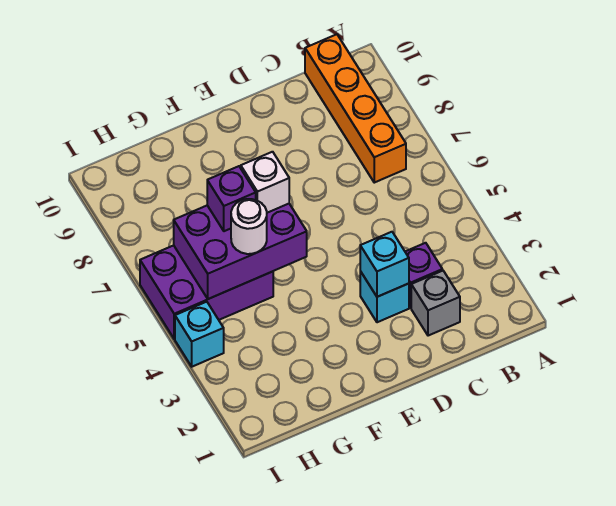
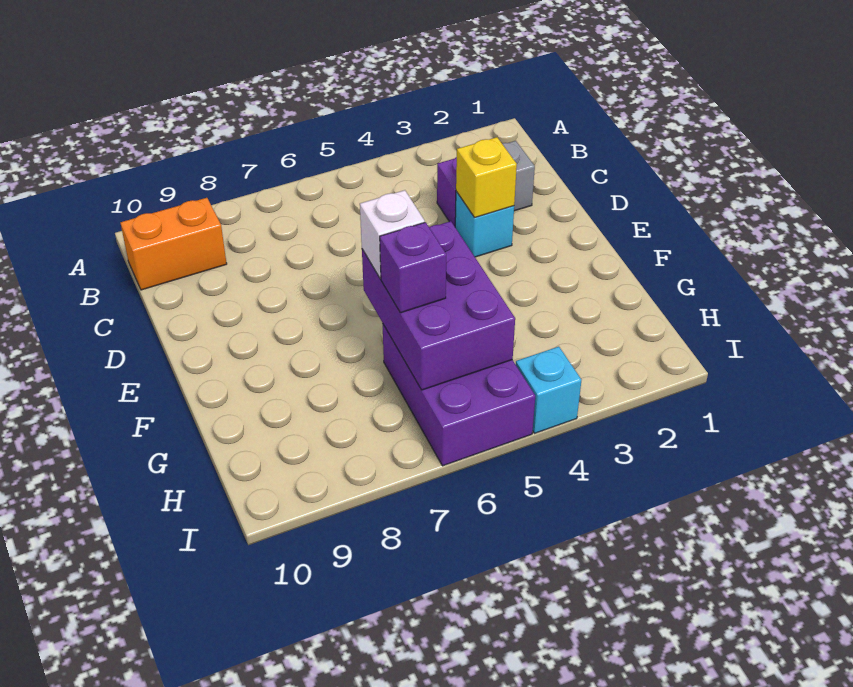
orange brick B7:B10 level 1 -> orange brick B9:B10 level 1
cyan brick D3 level 2 -> yellow brick D3 level 2
white round brick G5 level 3 -> none

